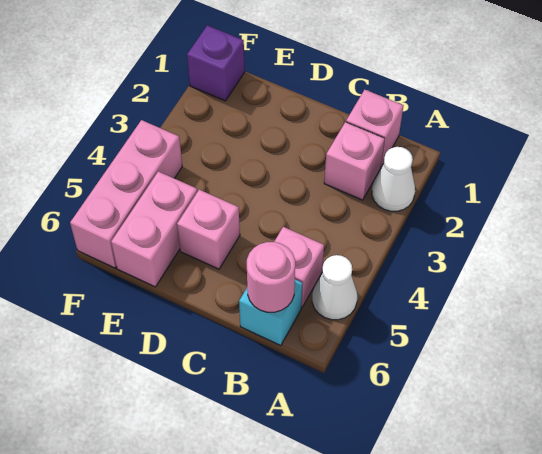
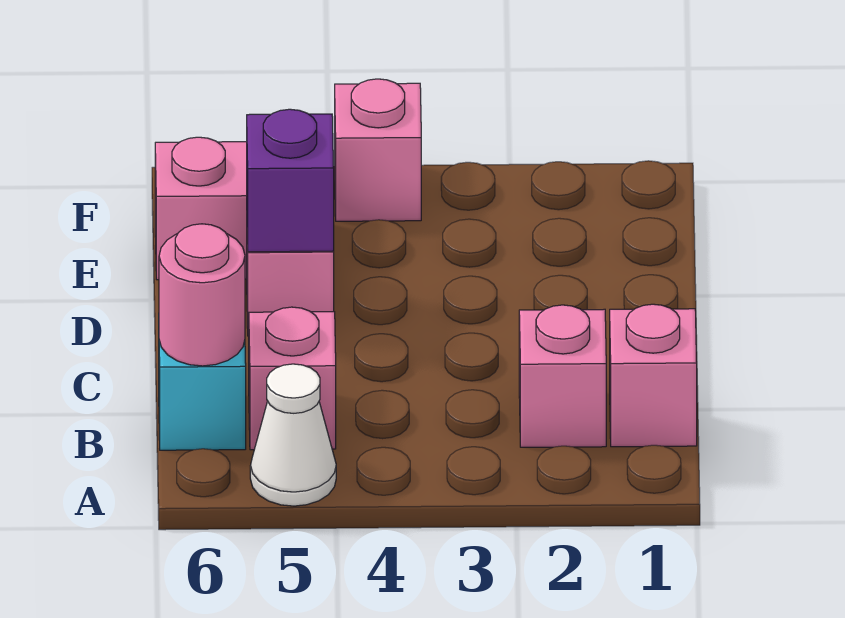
white cone A2 level 1 -> none
purple brick F1 level 1 -> purple brick D5 level 2
pink brick F4:F6 level 1 -> pink brick F4 level 1

